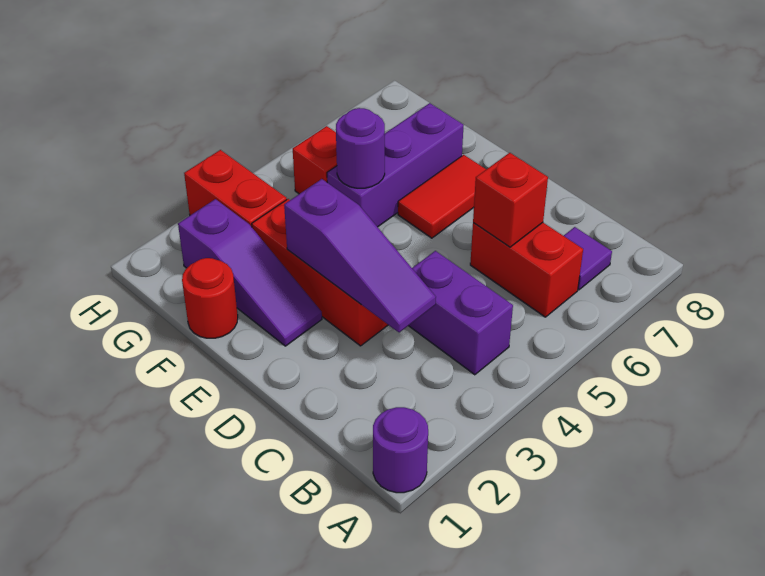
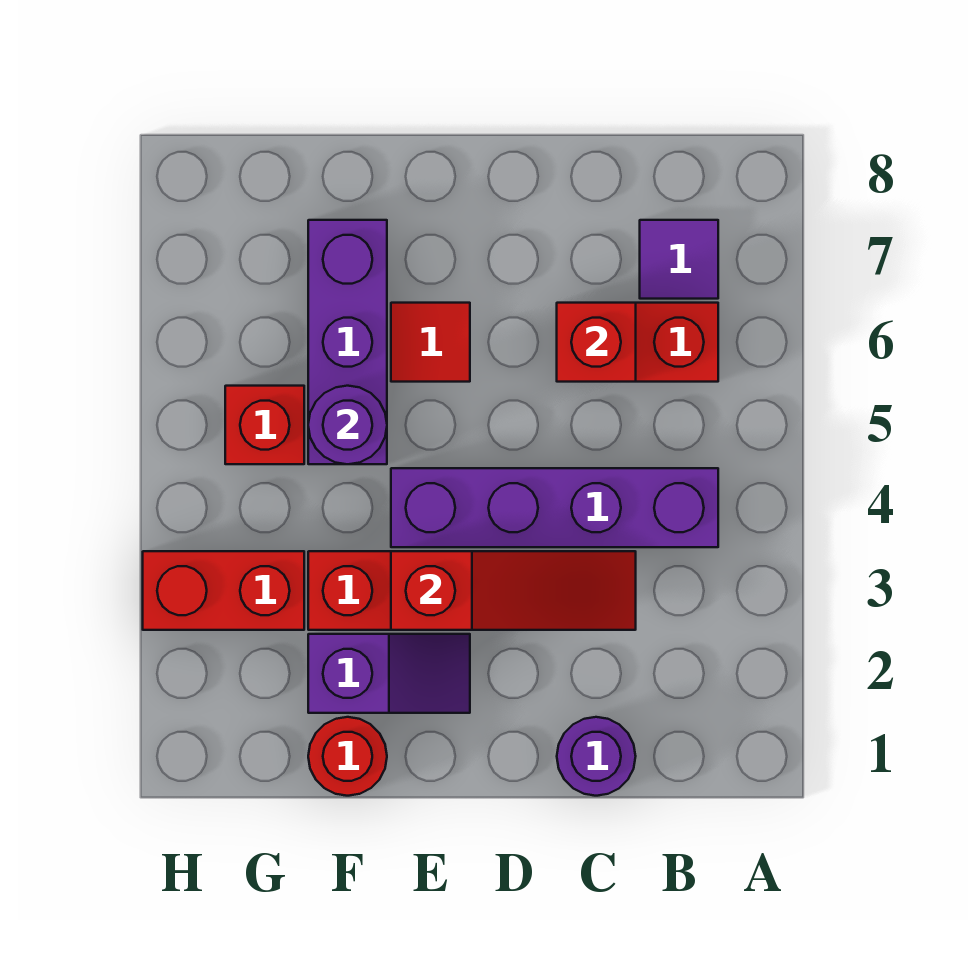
purple round brick A1 level 1 -> purple round brick C1 level 1
purple brick B4:C4 level 1 -> purple brick B4:E4 level 1
purple slope C3:E3 level 2 top E -> red slope C3:E3 level 2 top E
purple slope E2:G2 level 1 top G -> purple slope E2:F2 level 1 top F
red tile E6:E7 level 1 -> red tile E6 level 1

